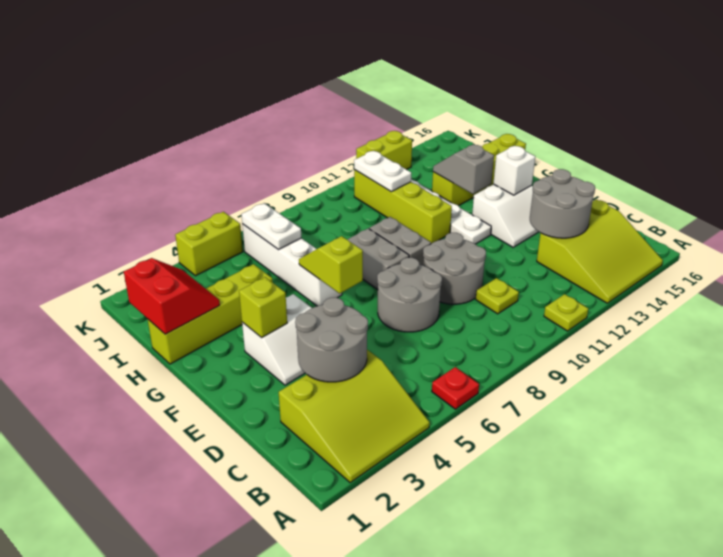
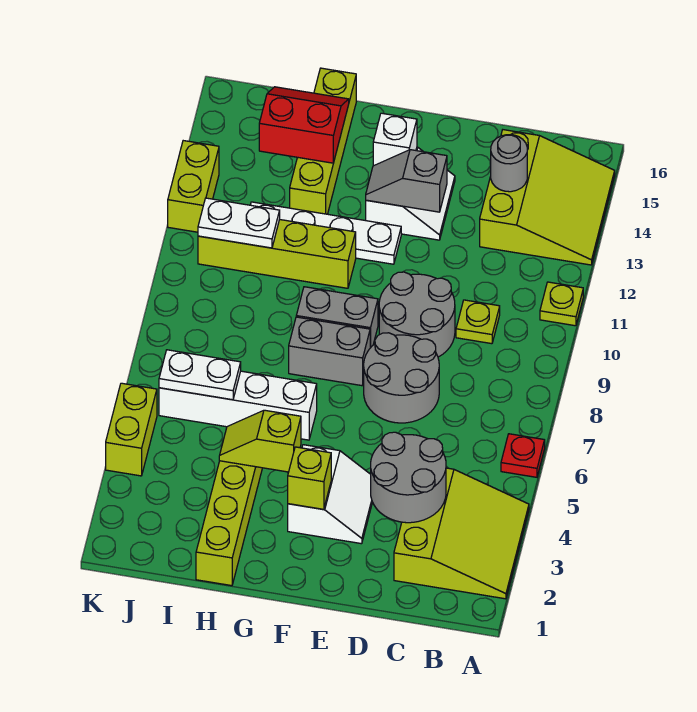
grey round brick C13:D14 level 2 -> grey round brick C14 level 2
lime slope F6:G6 level 2 top F -> lime slope G4:H4 level 2 top G
grey slope G13:H13 level 2 top G -> grey slope E13:F13 level 2 top E
red slope H1:I2 level 2 top 1 -> red slope H14:I15 level 2 top 14

